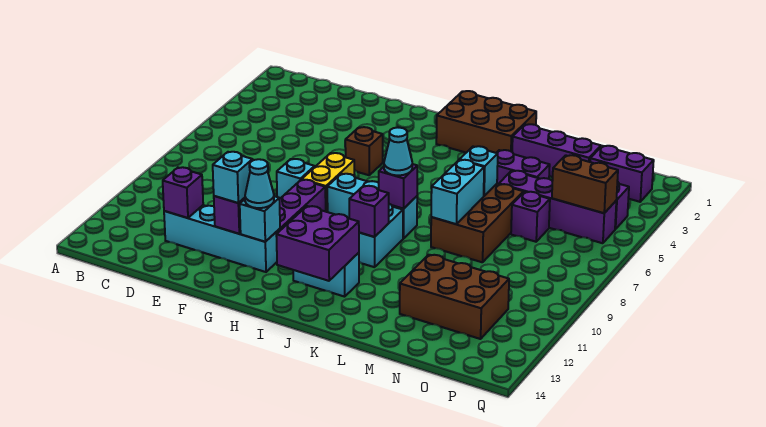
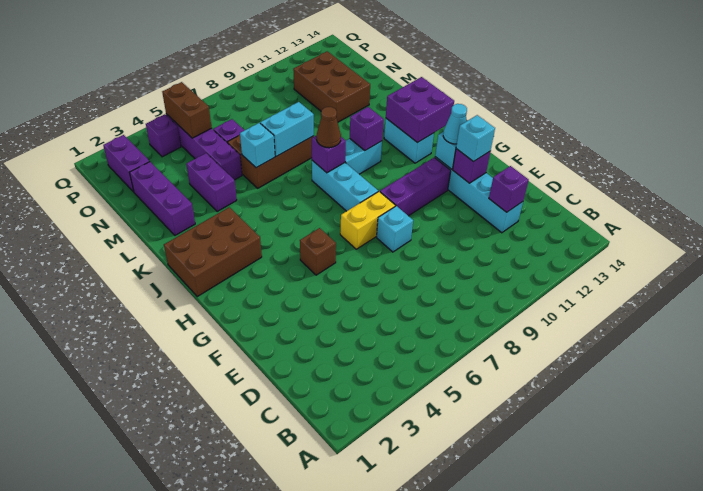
brown brick I1:K2 level 1 -> brown brick I1:J3 level 1
cyan cone J8 level 3 -> brown cone J8 level 3

